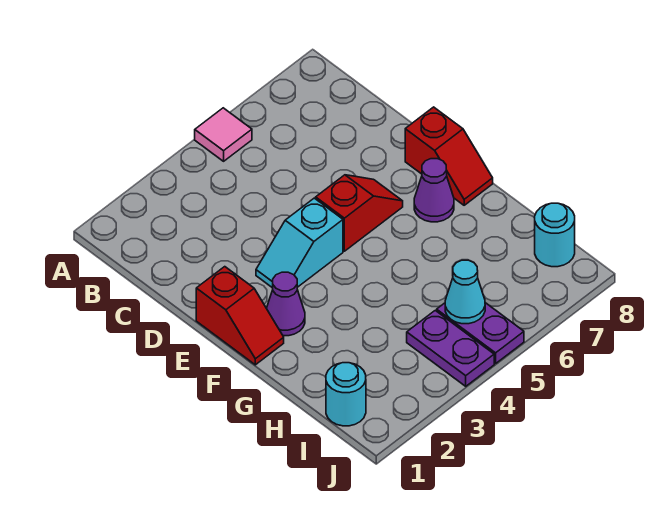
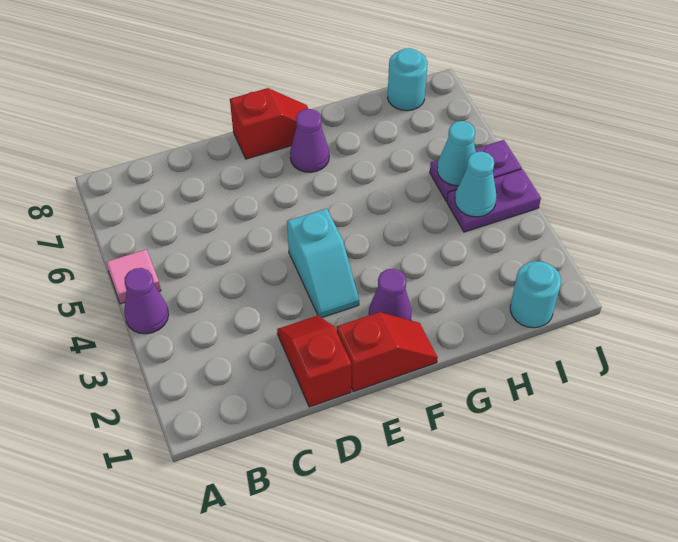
none -> purple cone A4 level 1
red slope E5:E6 level 1 top 5 -> red slope D1:D2 level 1 top 1
none -> cyan cone I4 level 2

